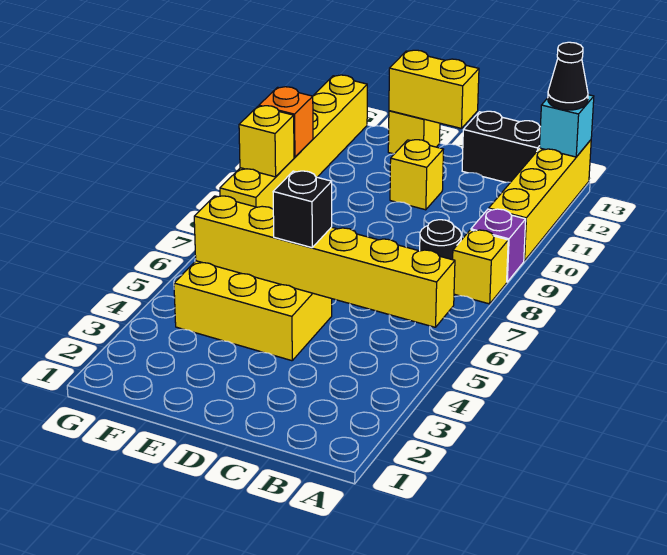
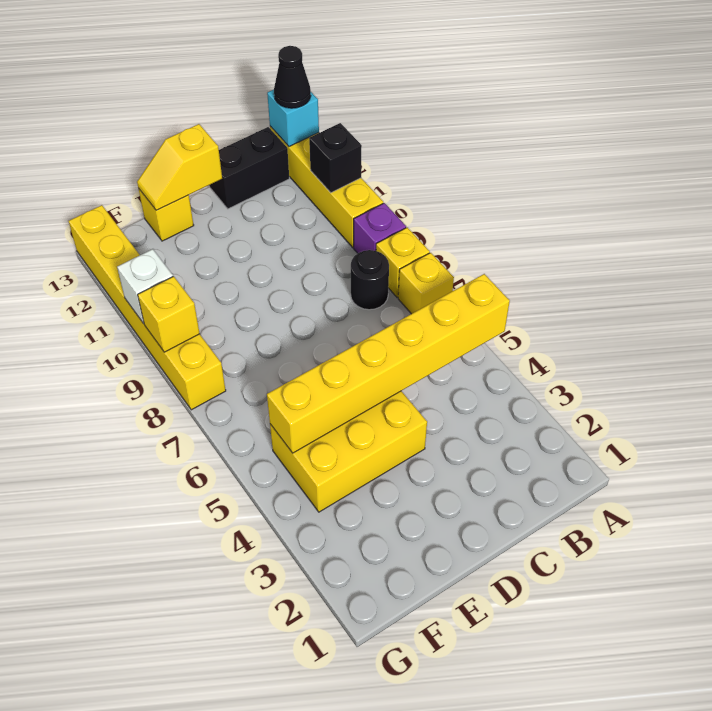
black brick D5 level 3 -> black brick A11 level 2
yellow brick D11 level 1 -> yellow brick A7 level 1
yellow brick D13:E13 level 2 -> yellow slope D13:E13 level 2 top D
orange brick G10 level 2 -> white brick G10 level 2

